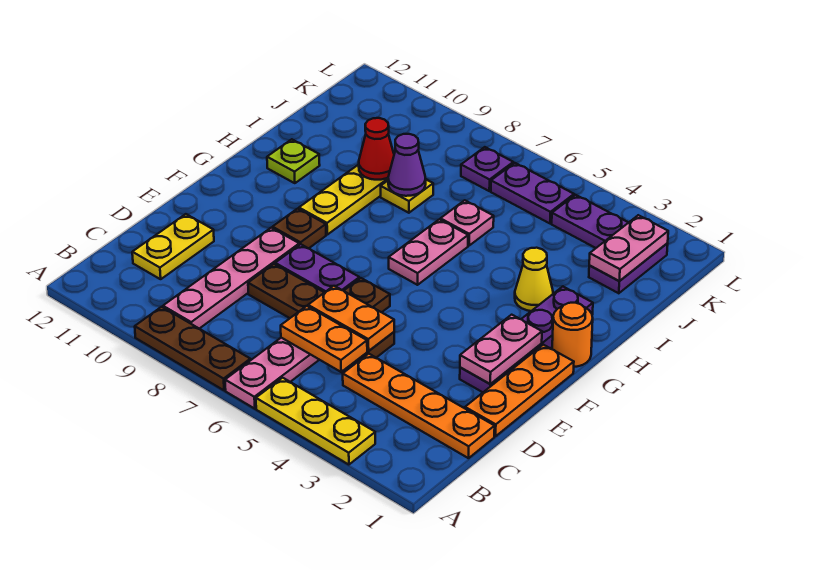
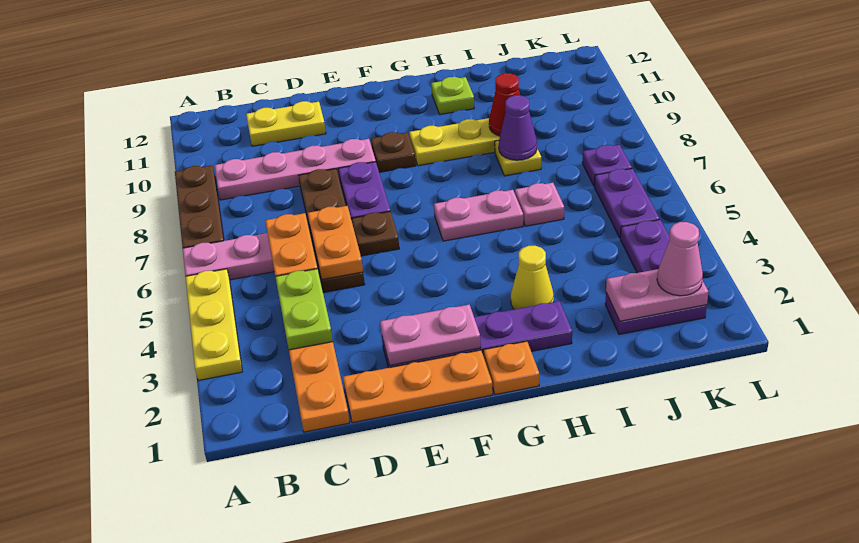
none -> lime plate C3:C4 level 2
orange round brick G1 level 1 -> orange plate G1 level 1
none -> pink cone K2 level 3

